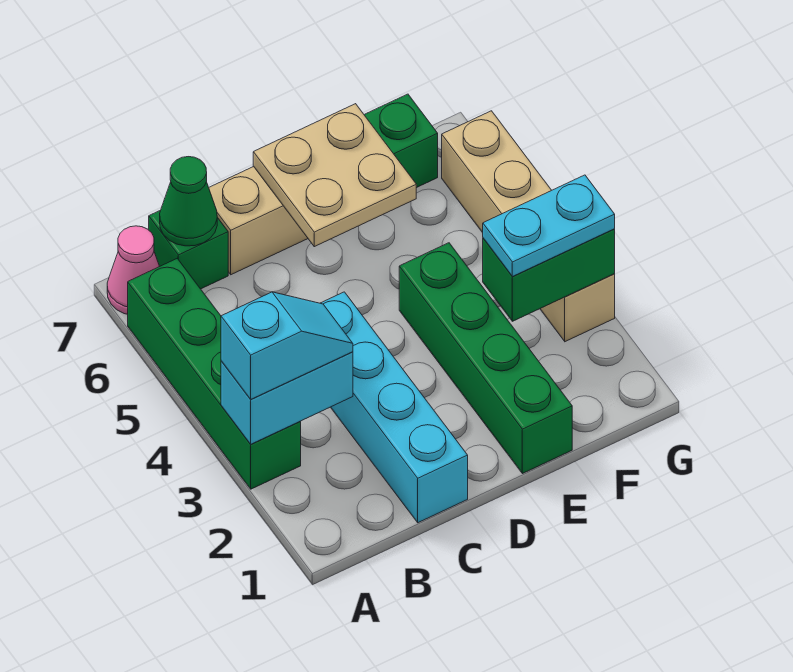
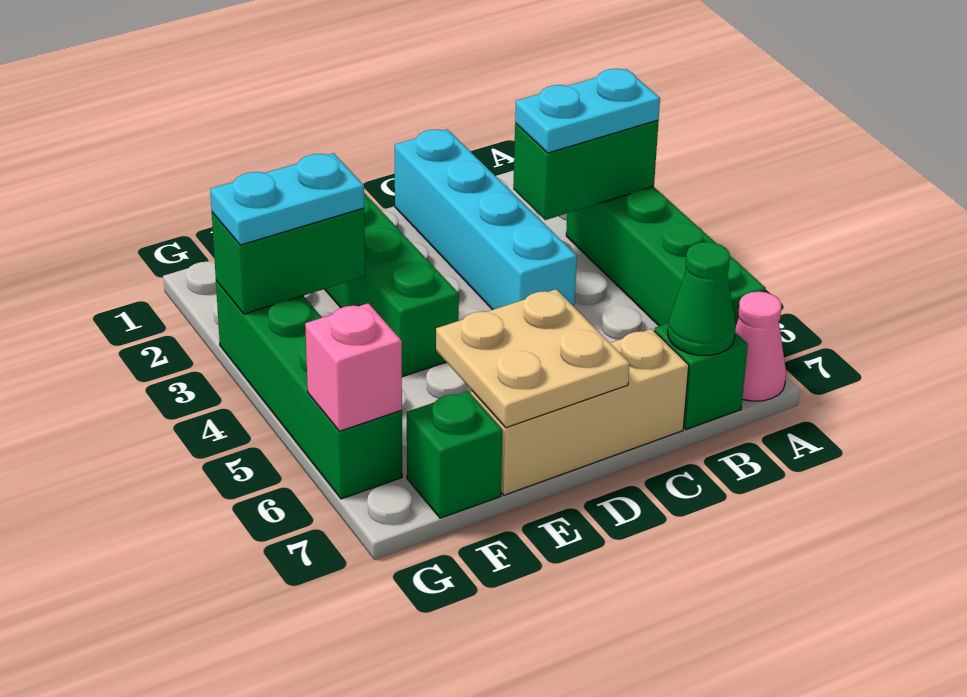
cyan brick A3:B3 level 2 -> green brick A3:B3 level 2
cyan slope A3:B3 level 3 top A -> cyan plate A3:B3 level 3
tan brick G3:G6 level 1 -> green brick G3:G6 level 1
none -> pink brick G6 level 2

